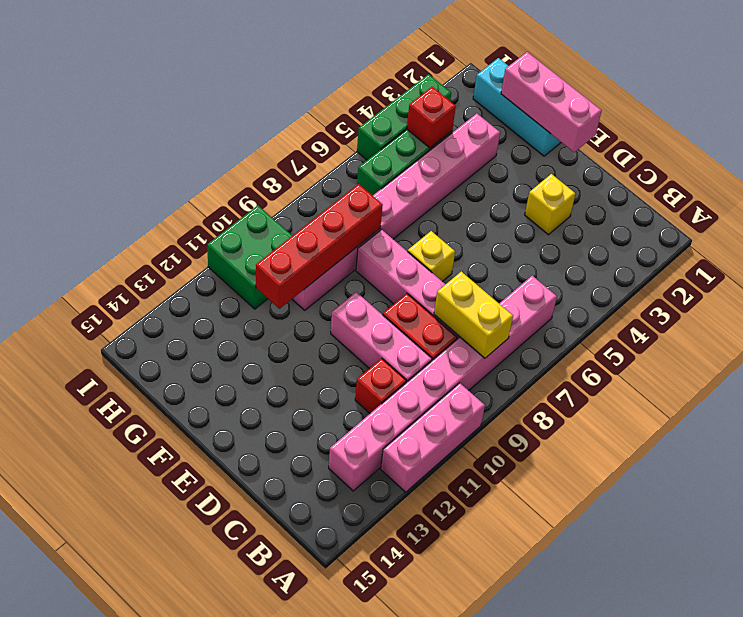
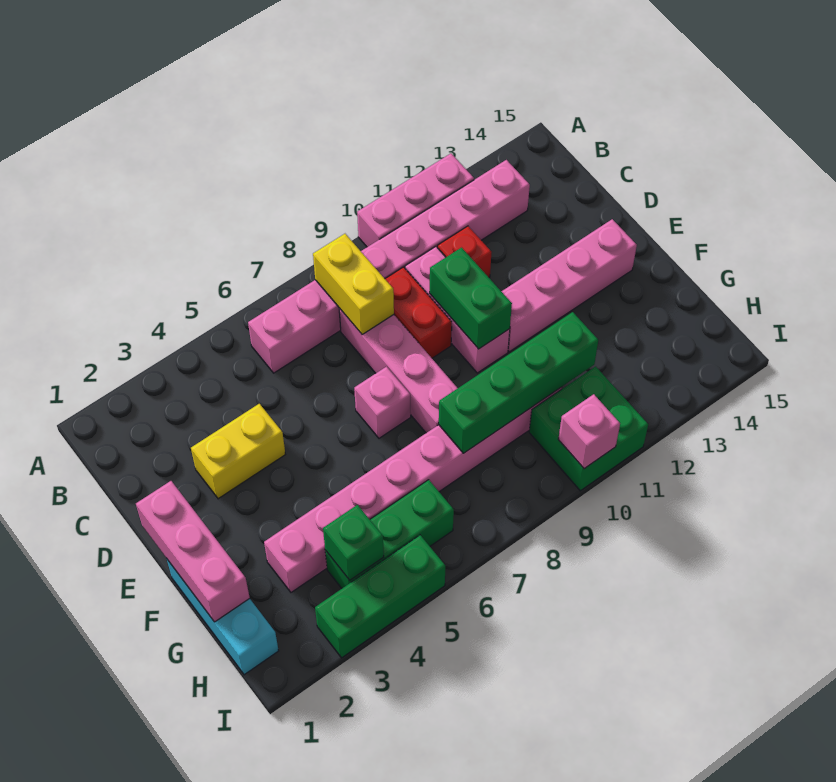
yellow brick D3 level 1 -> yellow brick D3:D4 level 1
none -> green brick D10:E10 level 2
yellow brick E7 level 1 -> pink brick E7 level 1
none -> pink brick E11:E14 level 1
red brick G8:G11 level 2 -> green brick G8:G11 level 2
red brick H4 level 2 -> green brick H4 level 2
none -> pink brick I10 level 2

